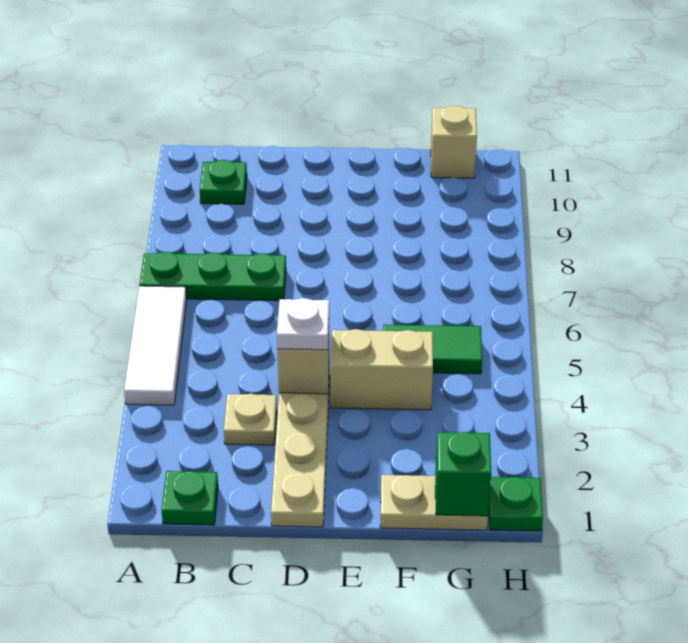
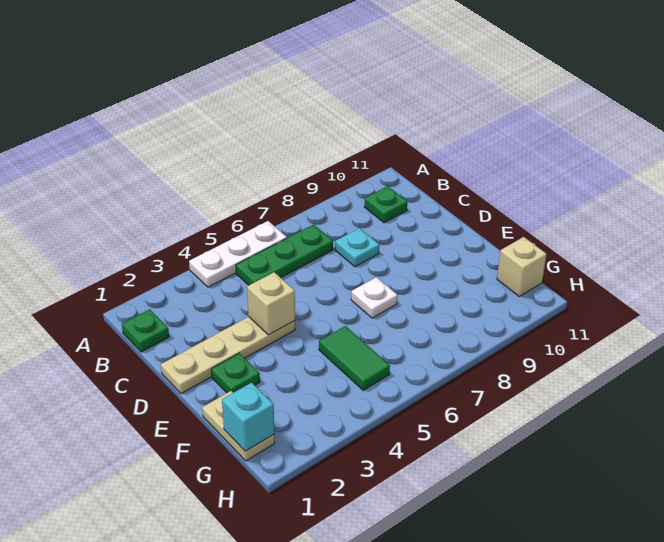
white tile A4:A6 level 1 -> white plate A4:A6 level 1
green plate A7:C7 level 1 -> green plate B5:B7 level 1
tan plate C3 level 1 -> none
none -> cyan plate C8 level 1
white plate D4 level 3 -> white plate E7 level 1
tan brick E4:F4 level 1 -> none
green brick G1 level 2 -> cyan brick G1 level 2
green plate H1 level 1 -> green plate E2 level 1

